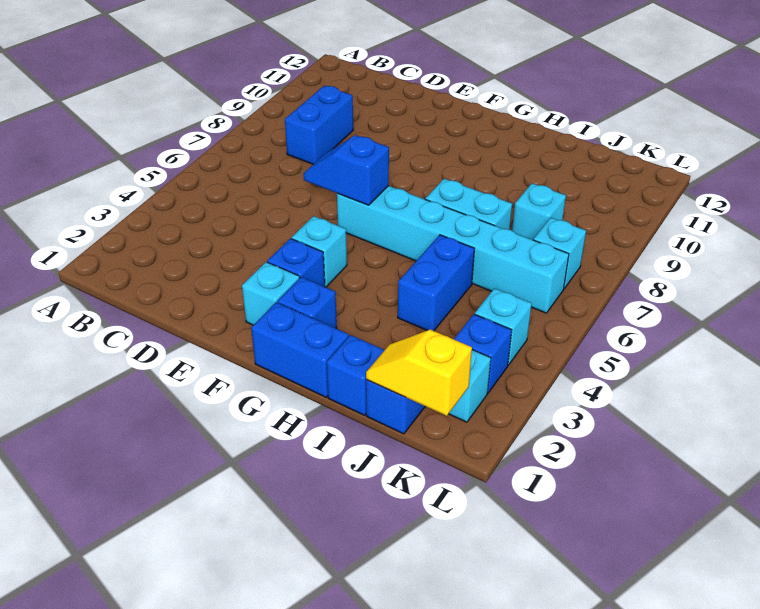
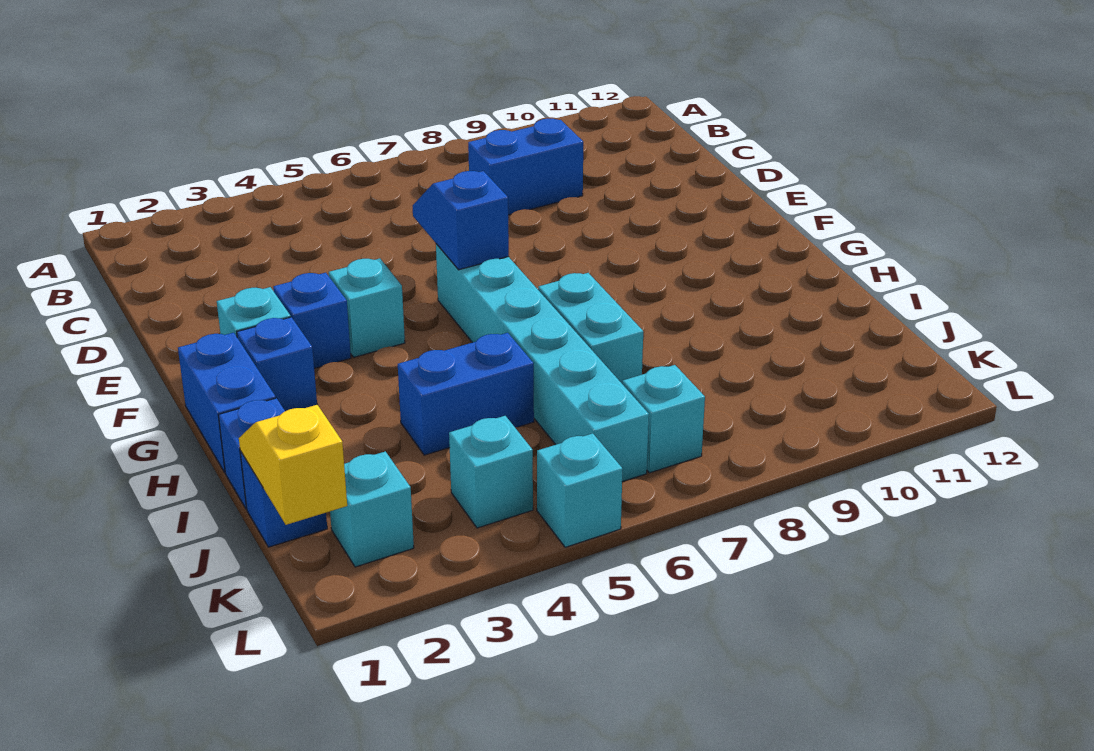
cyan brick J8 level 1 -> cyan brick L5 level 1
blue brick K3 level 1 -> none

